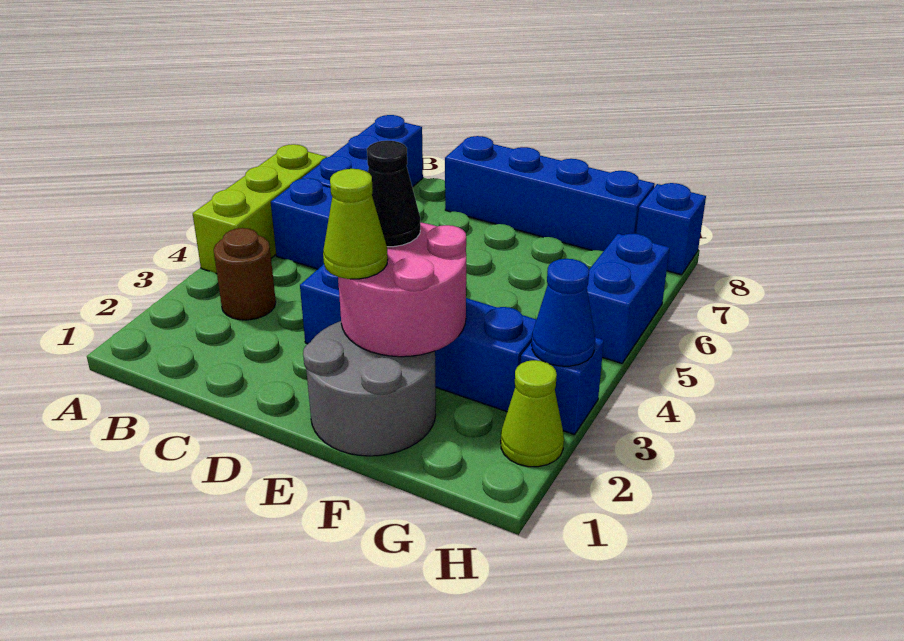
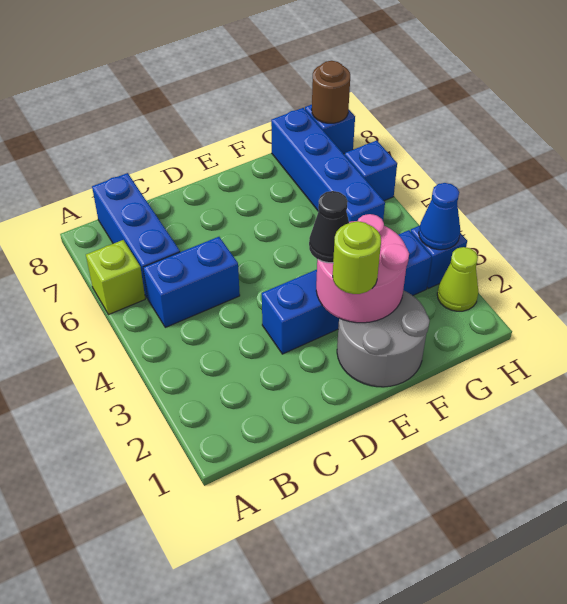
lime brick A4:A6 level 1 -> lime brick A6 level 1
brown round brick B3 level 1 -> brown round brick H8 level 2
blue brick D8:G8 level 1 -> blue brick G5:G8 level 1
lime cone E2 level 3 -> lime round brick E2 level 3
blue brick H5:H6 level 1 -> blue brick H6 level 1

